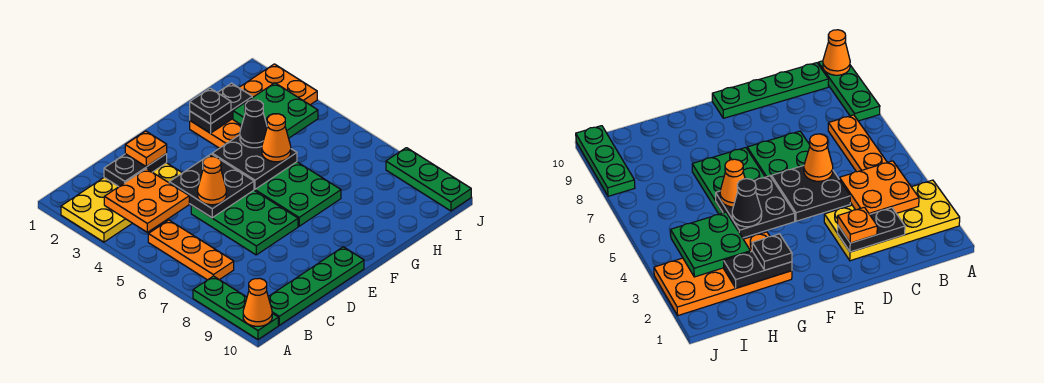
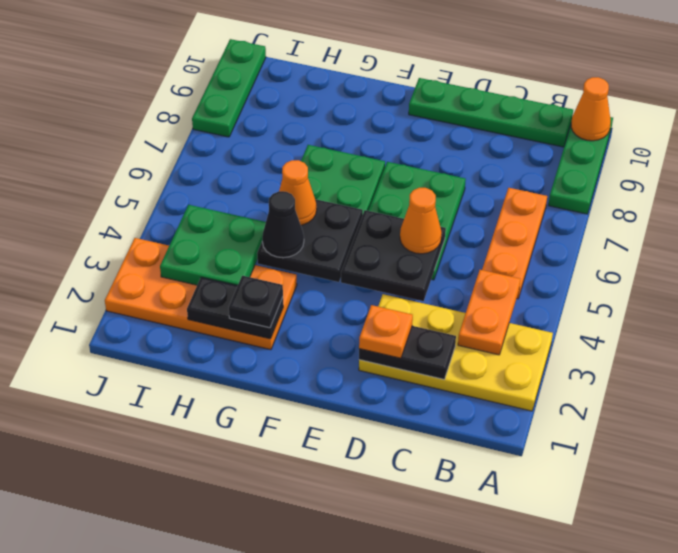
orange plate B3:C4 level 2 -> orange plate B3:B4 level 2

